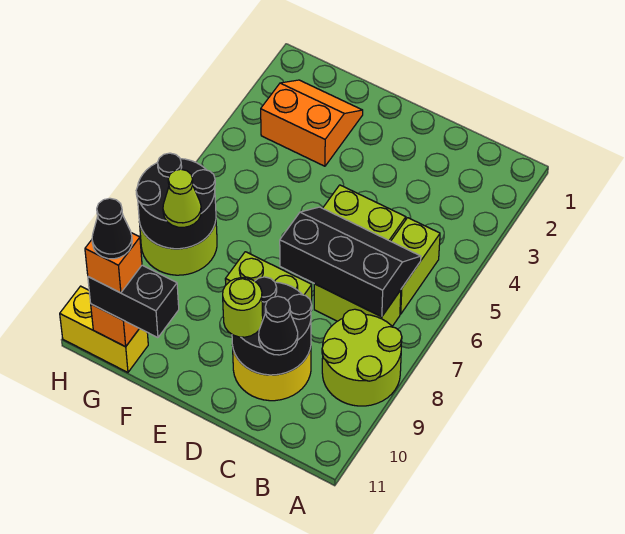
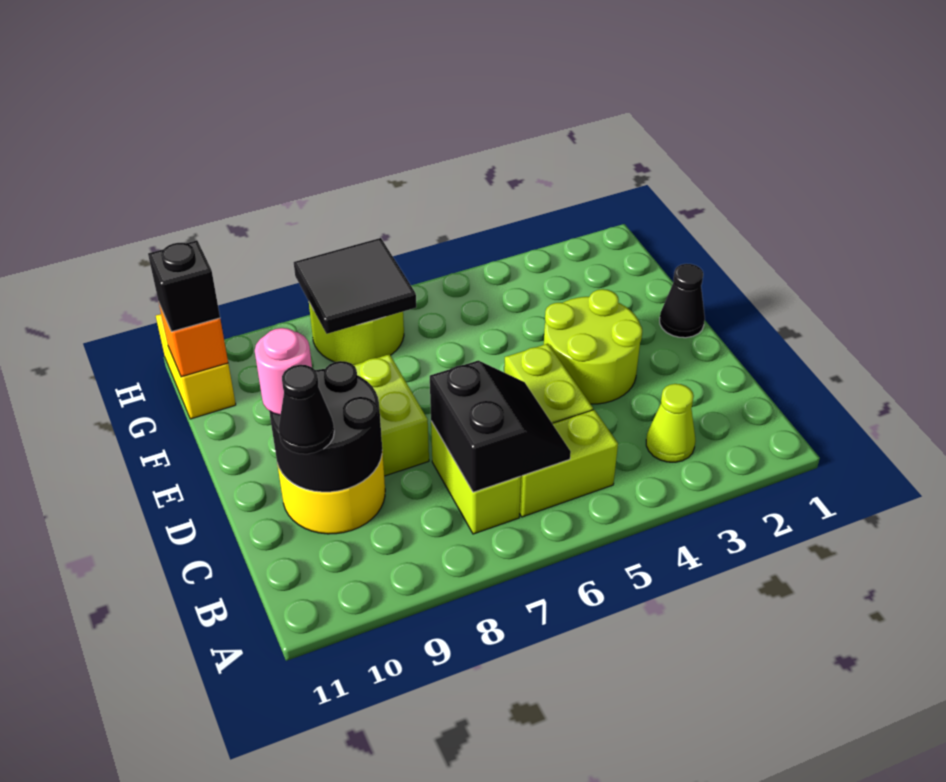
lime round brick A8:B9 level 1 -> lime round brick D3:E4 level 1
black slope B6:D7 level 2 top 7 -> black slope B6:C7 level 2 top 7
lime round brick D10 level 3 -> pink round brick D10 level 3
orange slope F2:G3 level 1 top 3 -> none
black brick F11:G11 level 3 -> black brick G11 level 3
black round brick G7:H8 level 2 -> black tile G7:H8 level 2
lime cone G8 level 3 -> lime cone B3 level 1
orange brick G11 level 4 -> none
black cone G11 level 5 -> black cone E1 level 1

